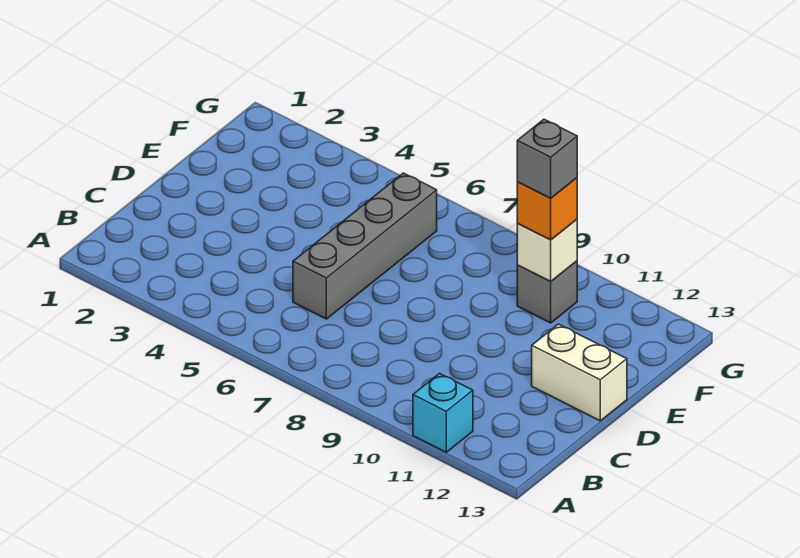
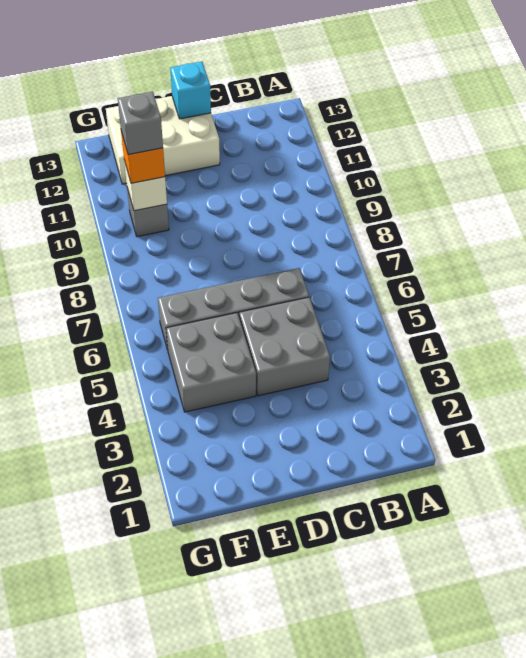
cyan brick A11 level 1 -> cyan brick D13 level 2
none -> grey brick C4:D5 level 1
white brick D12:D13 level 1 -> white brick D12:F13 level 1
none -> grey brick E4:F5 level 1

